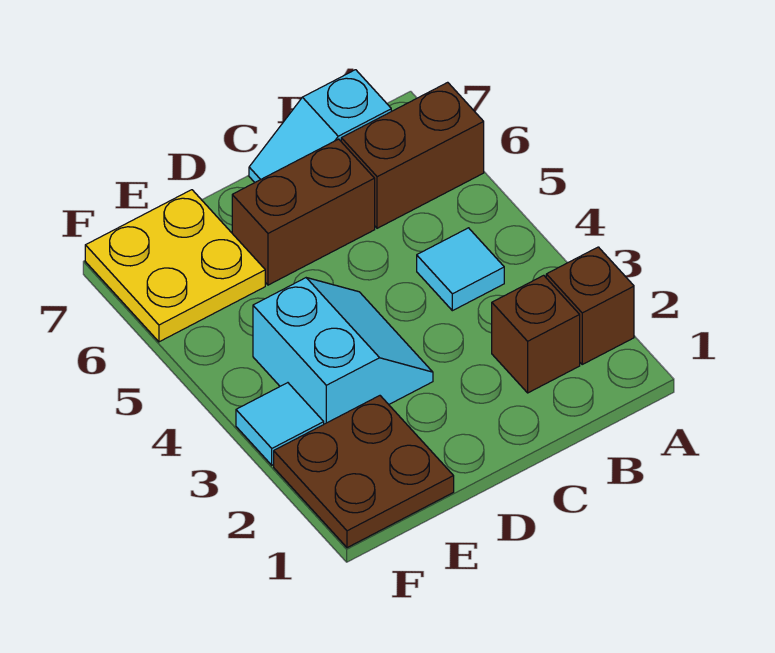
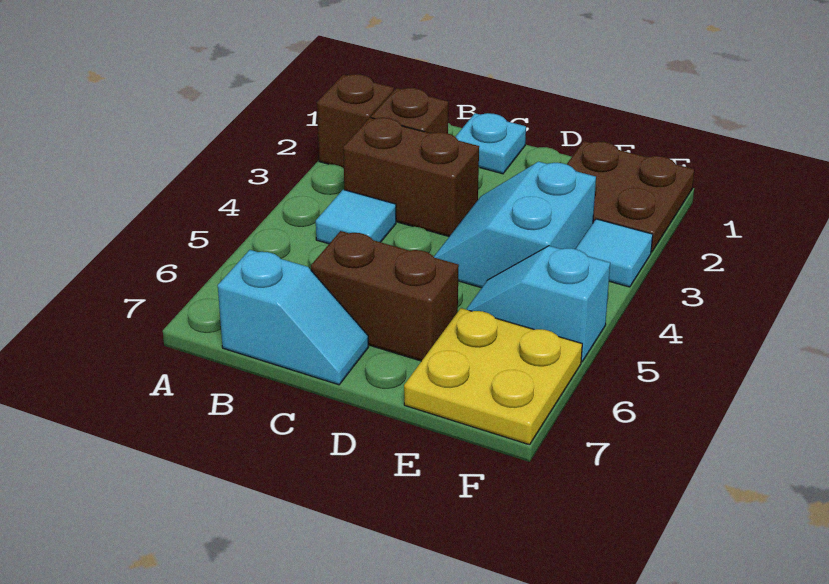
brown brick A6:B6 level 1 -> brown brick B3:C3 level 1
none -> cyan plate C1 level 1
none -> cyan slope E5:F5 level 1 top F

